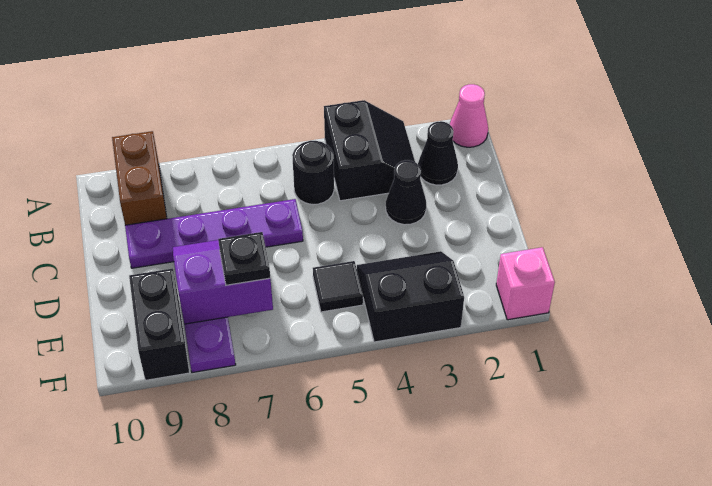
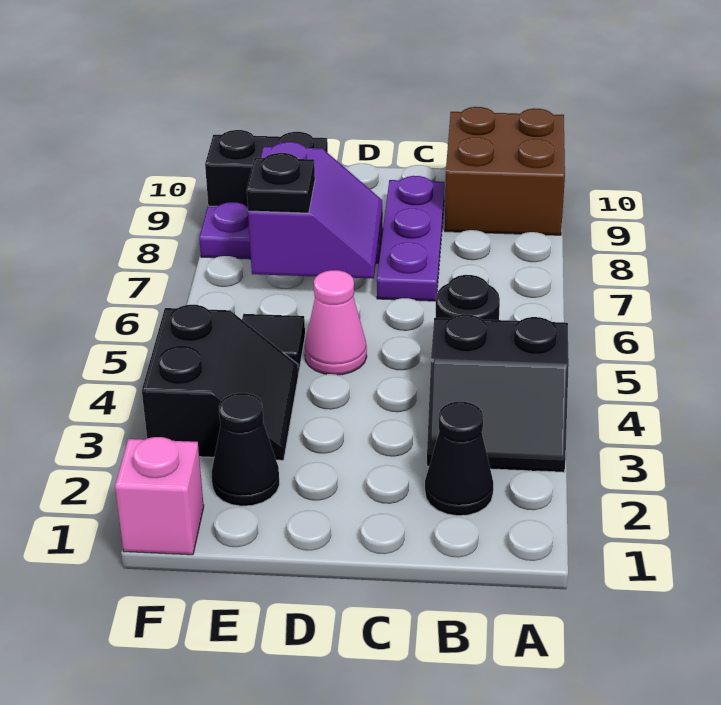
pink cone A1 level 1 -> pink cone D5 level 1
brown brick A9:B9 level 1 -> brown brick A9:B10 level 1
black cone C3 level 1 -> black cone E2 level 1
purple plate C6:C9 level 1 -> purple plate C7:C9 level 1

